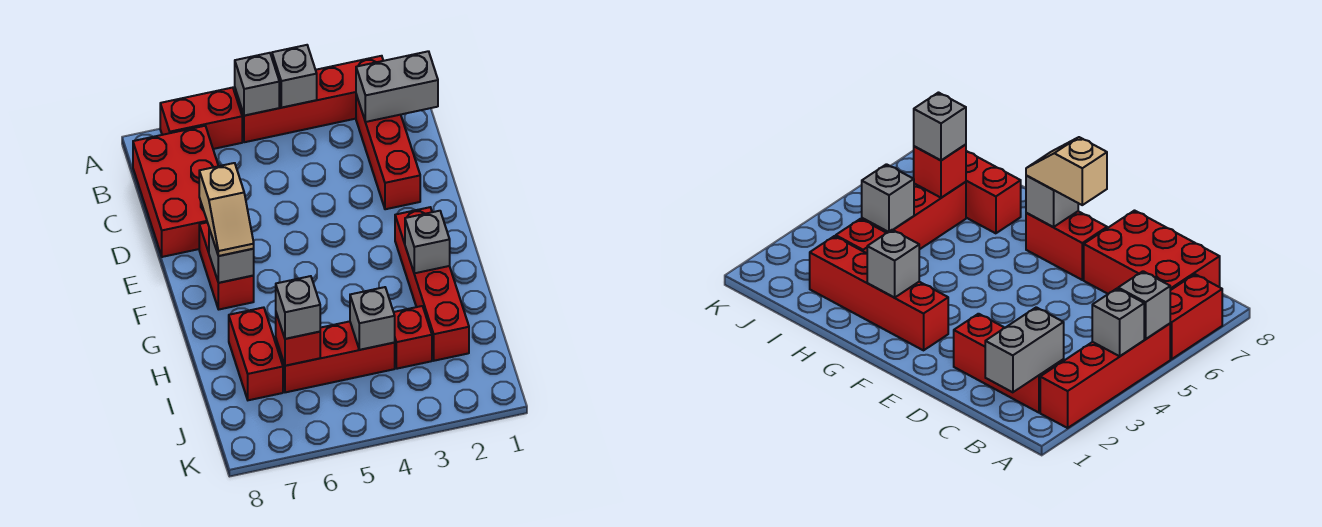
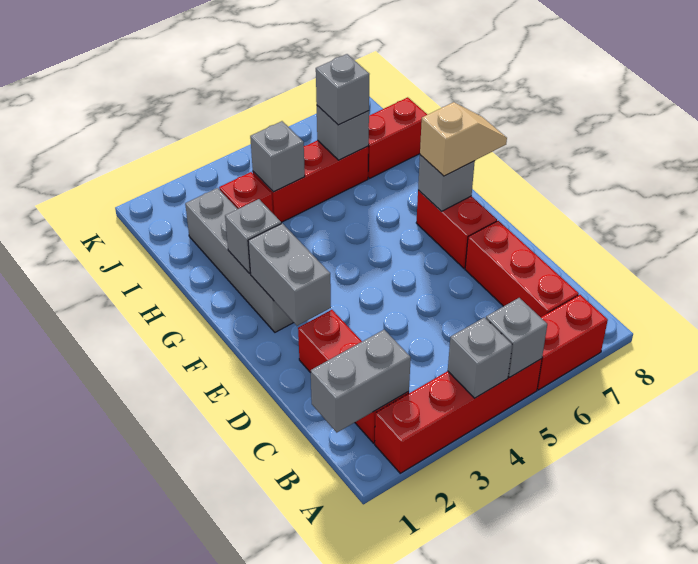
red brick B7:D8 level 1 -> red brick B7:D7 level 1
none -> grey brick E2:F2 level 2
tan slope E7:F7 level 3 top E -> tan slope F7:F8 level 3 top 7
red brick F2:I2 level 1 -> grey brick F2:I2 level 1
red brick H7:I7 level 1 -> red brick I7:I8 level 1
red brick I6 level 2 -> grey brick I6 level 2

